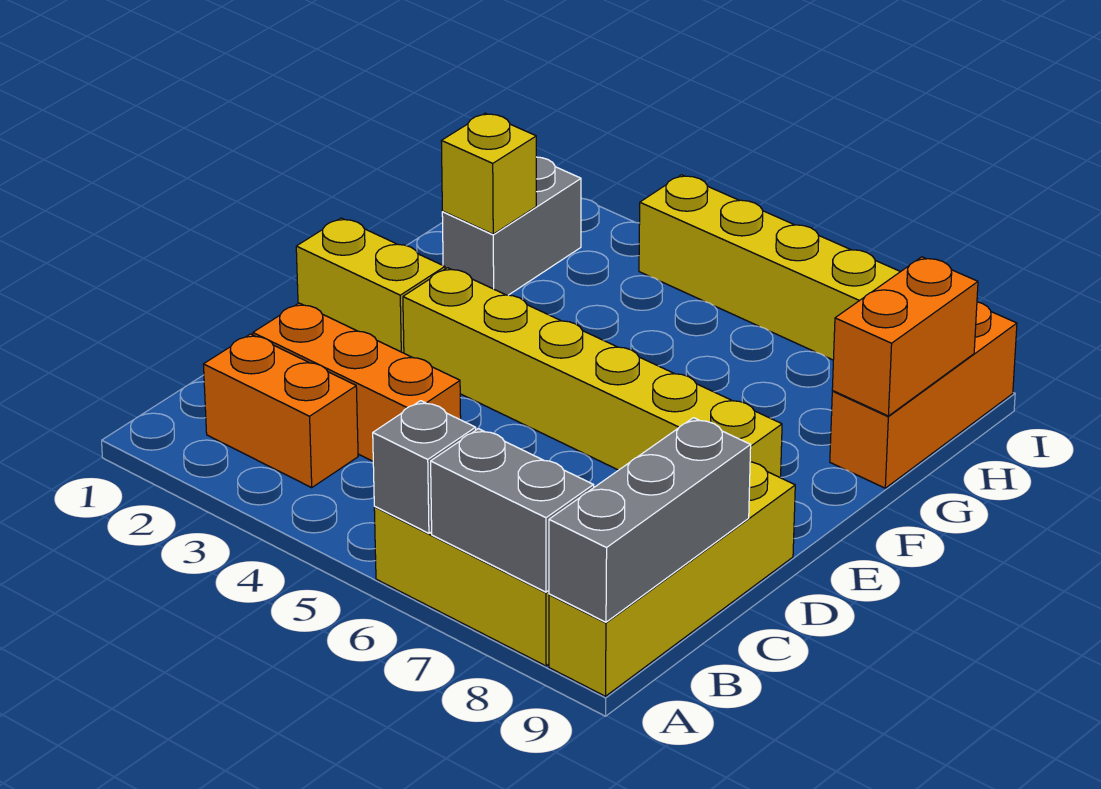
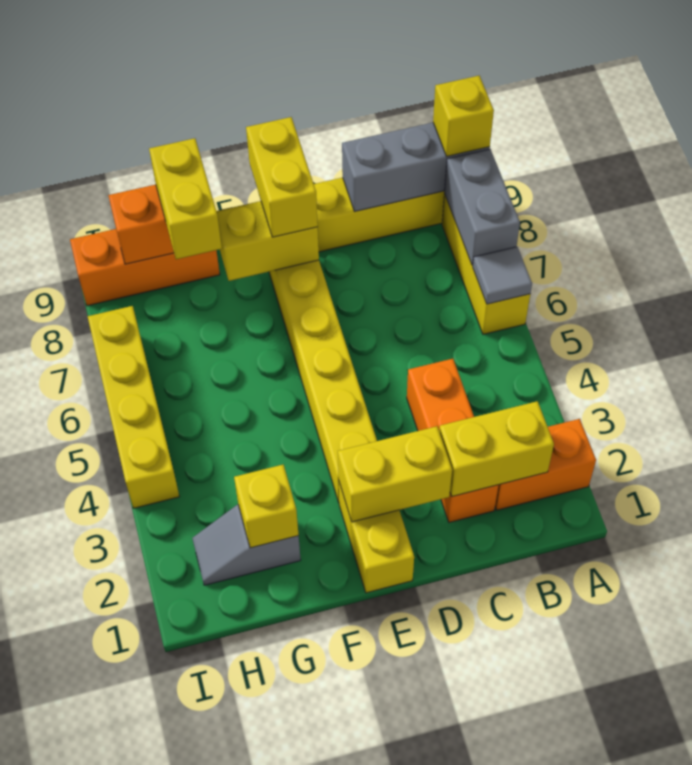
grey brick A6 level 2 -> grey tile A6 level 2
none -> yellow brick A9 level 3
orange brick B2:B3 level 1 -> orange brick A2:B2 level 1
none -> yellow brick B2:C2 level 2
none -> yellow brick D2:E2 level 2
none -> yellow brick E8:F8 level 2
none -> yellow brick E8:E9 level 3
grey brick G2:H2 level 1 -> grey slope G2:H2 level 1 top G
none -> yellow brick G8:G9 level 3

